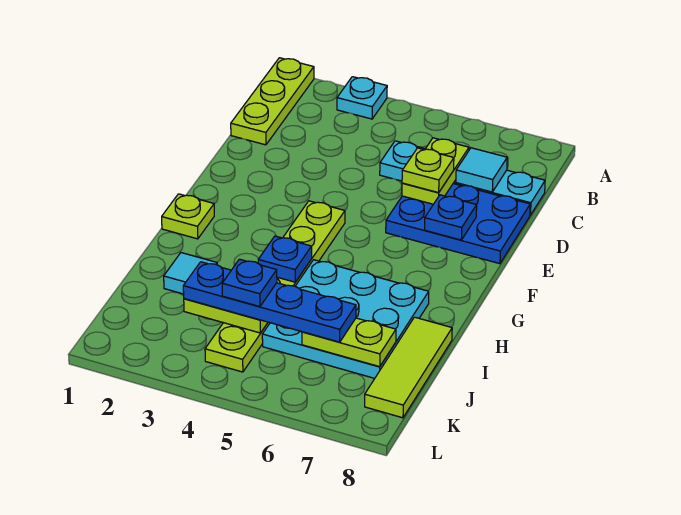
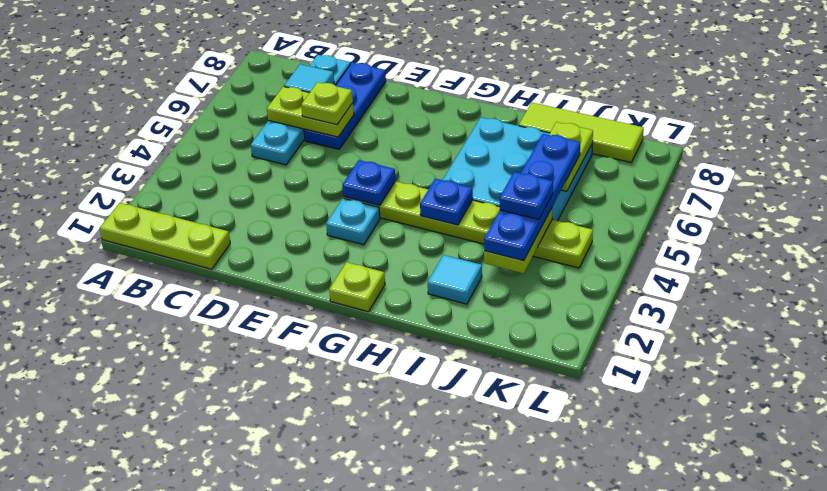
cyan plate A3 level 1 -> cyan plate F3 level 1
blue plate D6:E8 level 1 -> blue plate D6:D8 level 1
blue plate E7 level 2 -> blue plate F4 level 2

